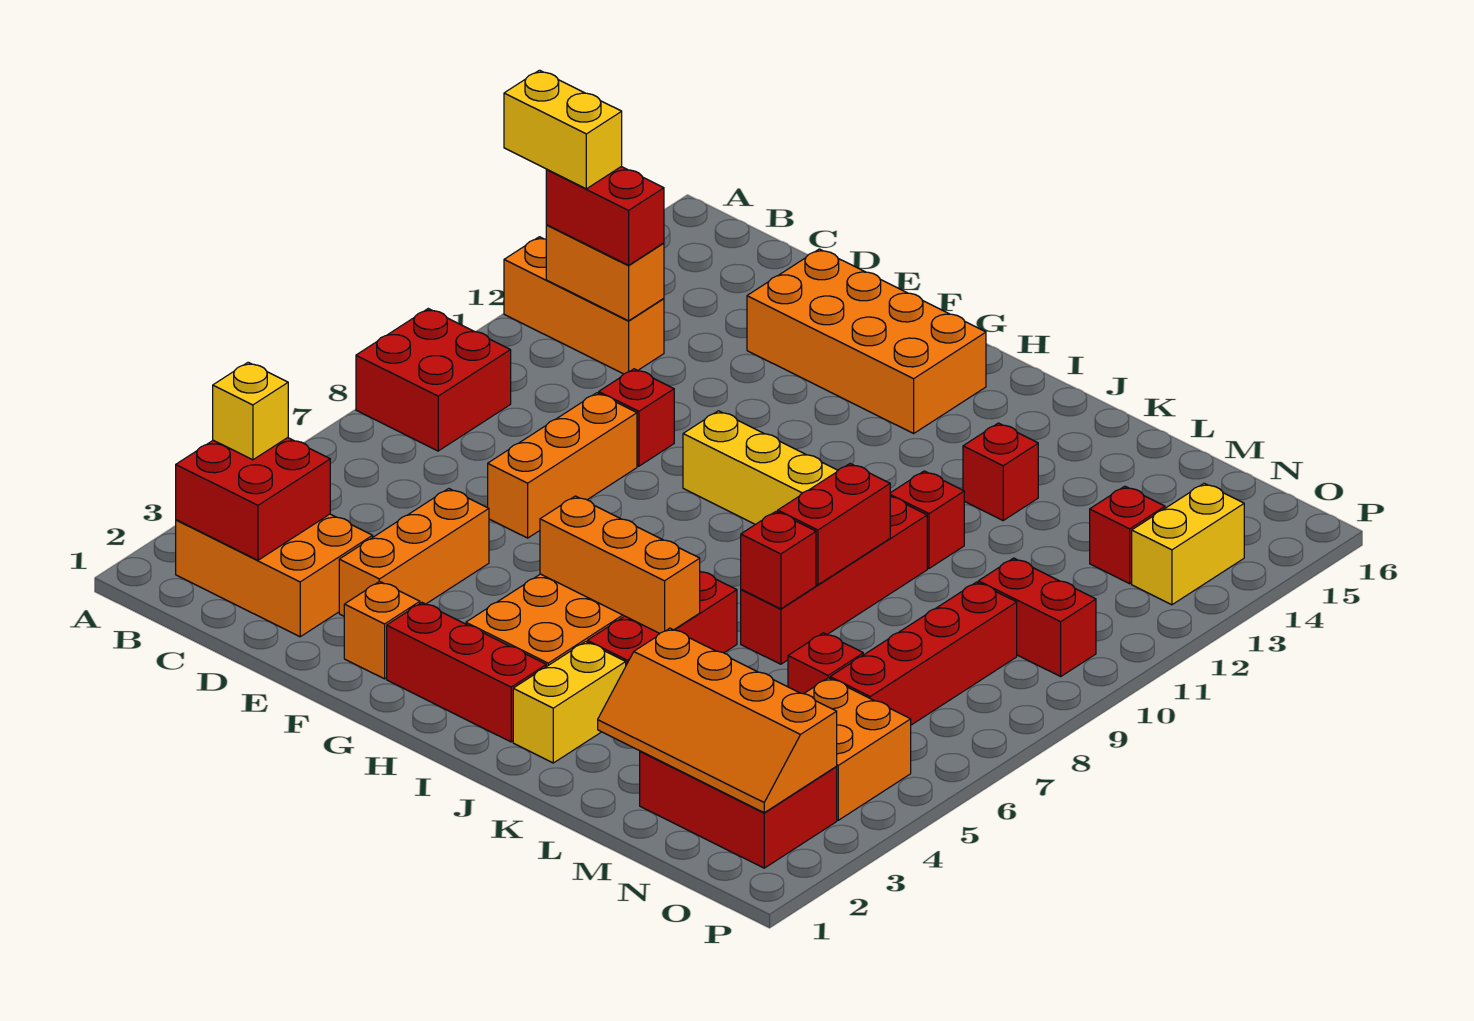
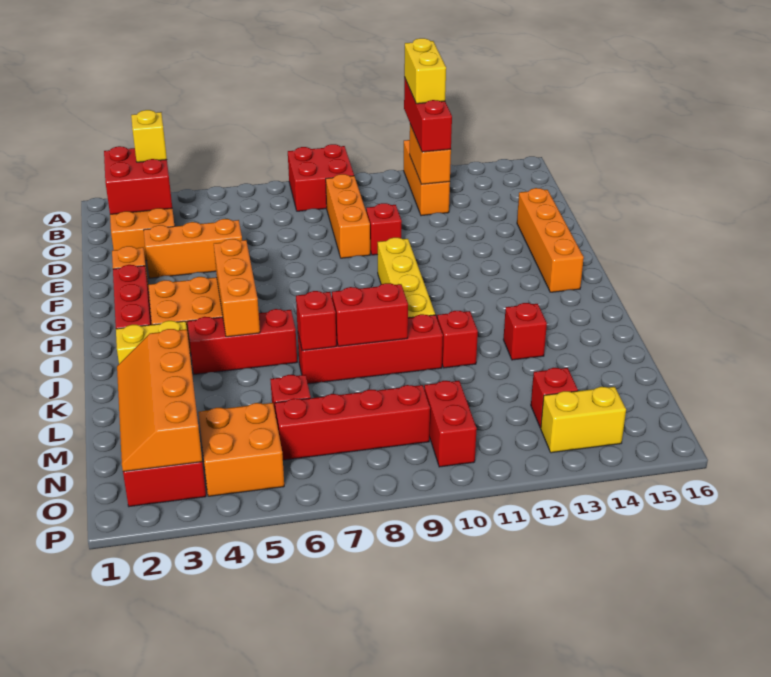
red brick B12:C12 level 3 -> red brick A12:C12 level 3
orange brick E7:E9 level 1 -> orange brick C9:E9 level 1
orange brick E14:H15 level 1 -> orange brick E15:H15 level 1

